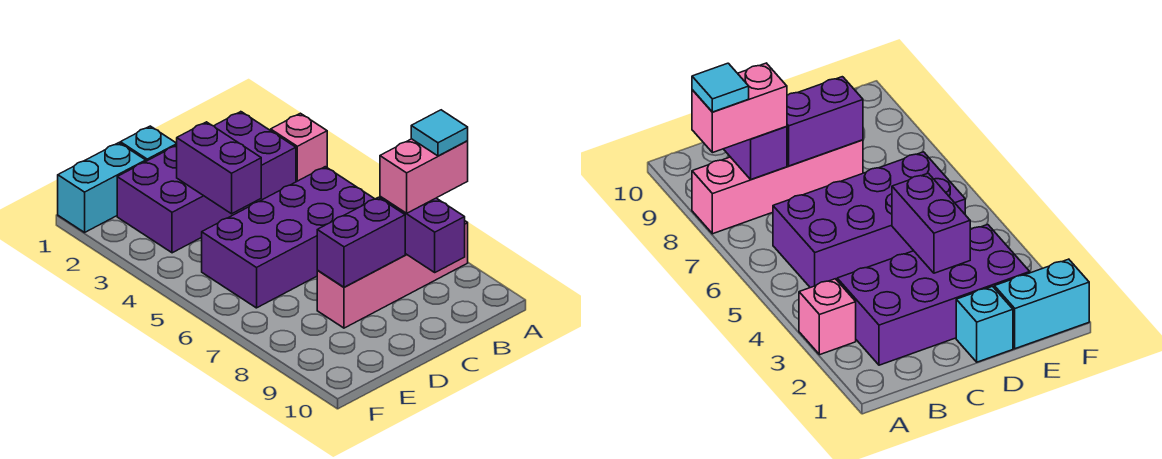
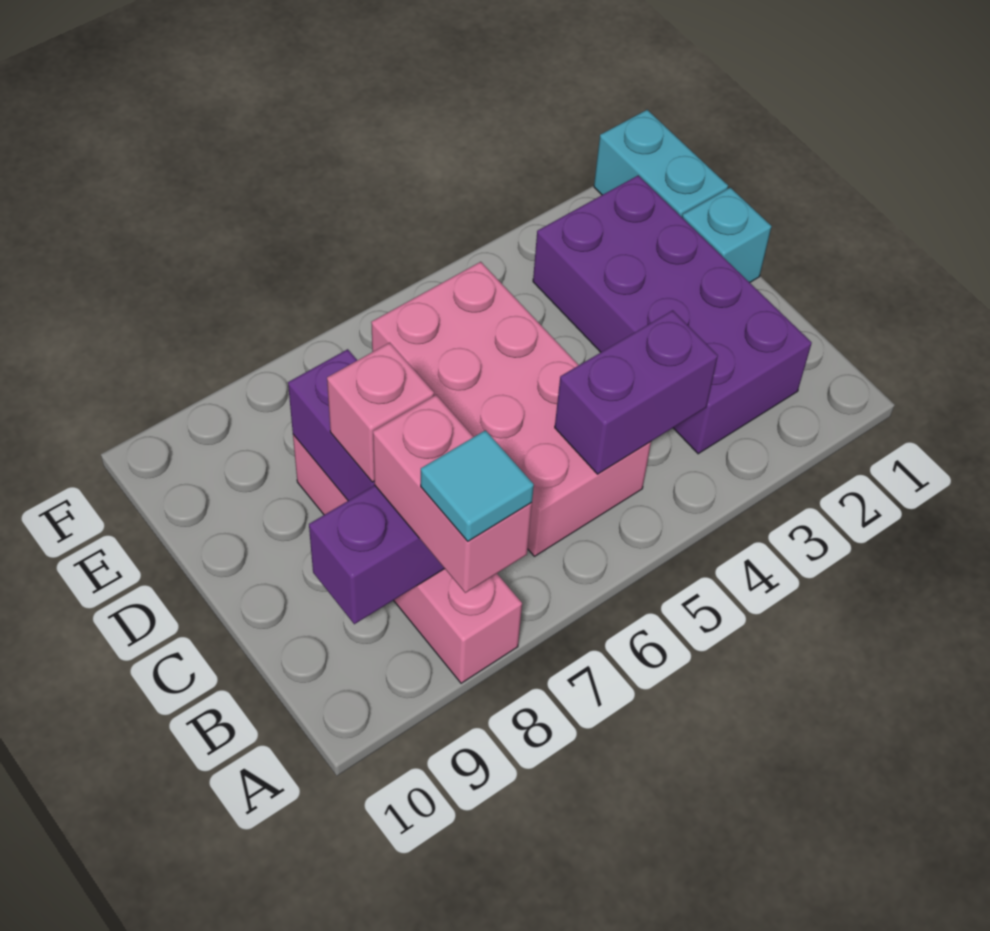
pink brick A3 level 1 -> pink brick C8 level 3
purple brick B5:E6 level 1 -> pink brick B5:E6 level 1
purple brick D3:D4 level 2 -> purple brick B4:B5 level 2

